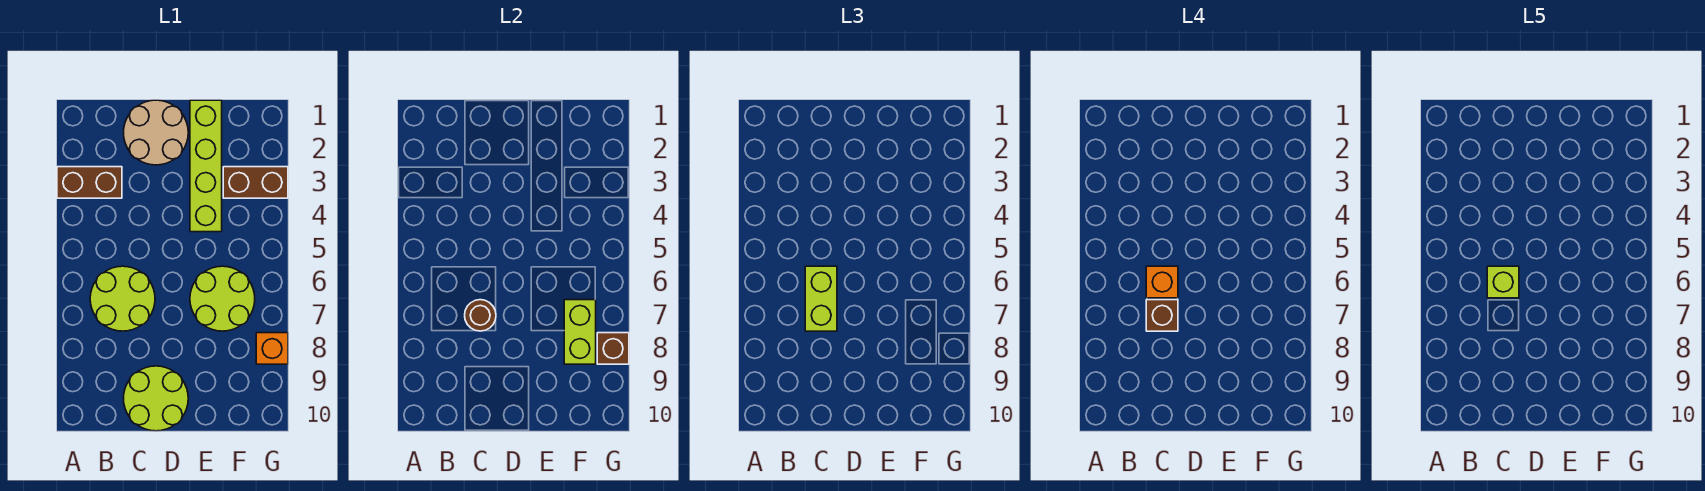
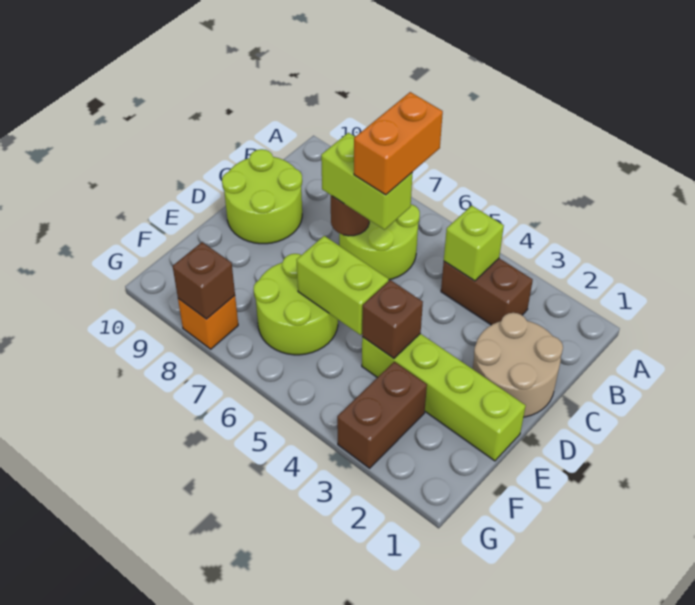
brown brick A3:B3 level 1 -> brown brick B3:B4 level 1
orange brick C6 level 4 -> orange brick B6:C6 level 4
lime brick C6 level 5 -> lime brick B4 level 2
brown brick C7 level 4 -> brown brick E4 level 2
lime brick F7:F8 level 2 -> lime brick E5:E6 level 2

